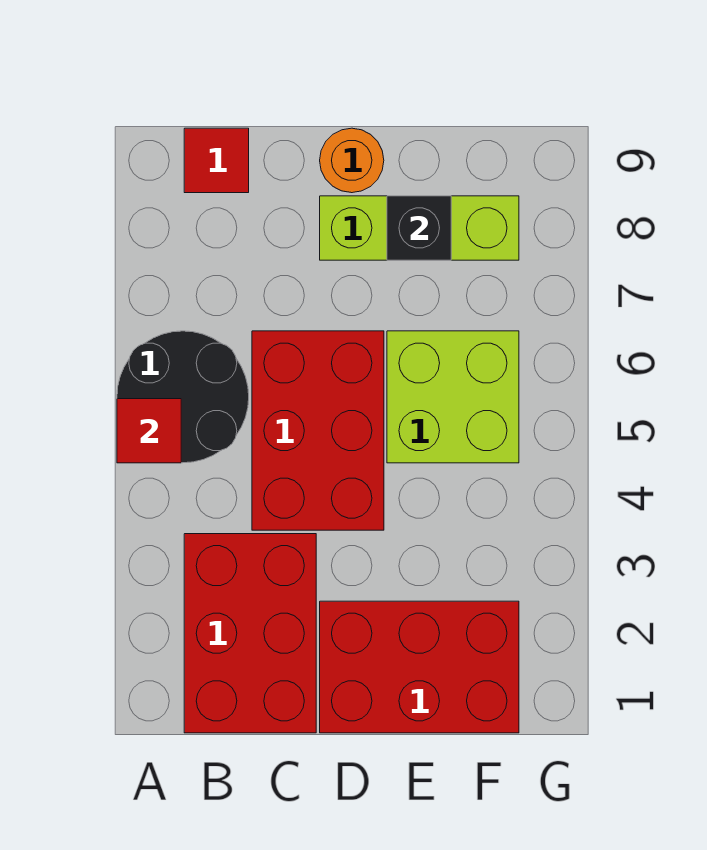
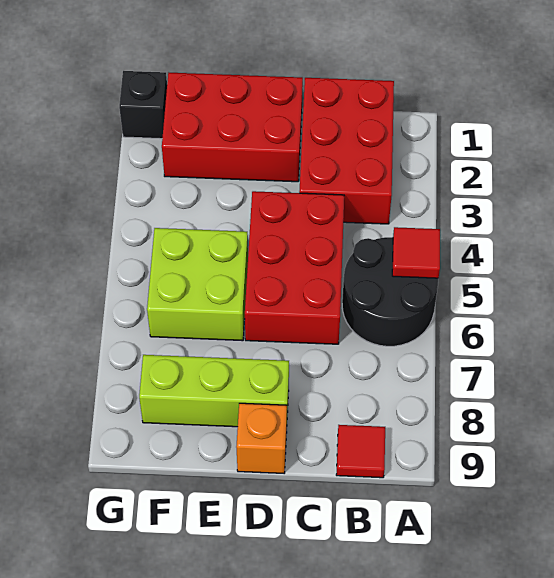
orange round brick D9 level 1 -> orange brick D9 level 1
black brick E8 level 2 -> black brick G1 level 1

